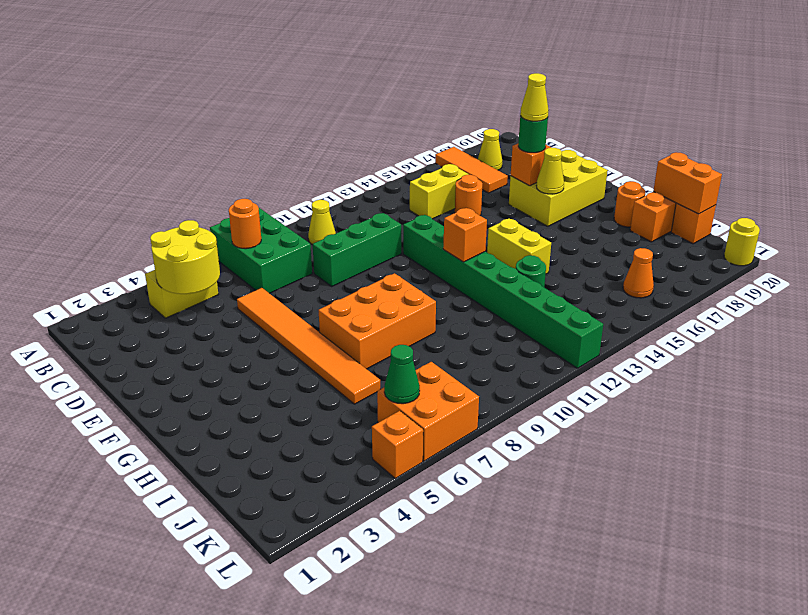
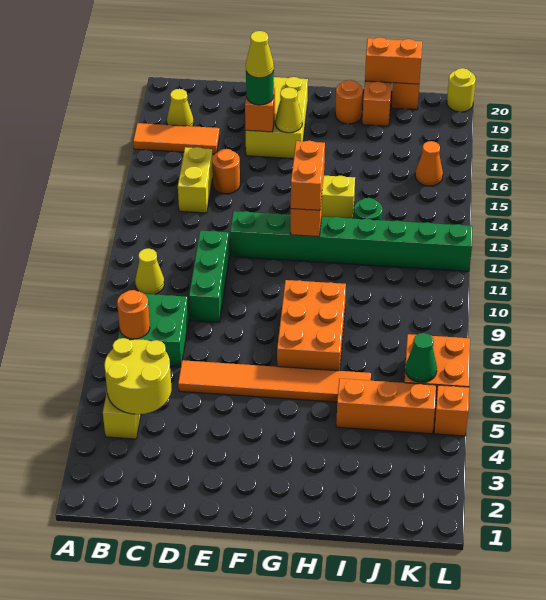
green brick A7:C8 level 1 -> green brick B7:C8 level 1
none -> orange brick G12:G13 level 3
none -> orange brick I5:K5 level 1

